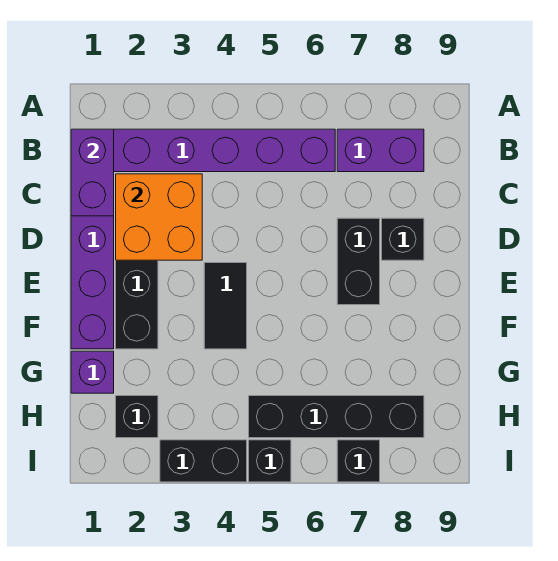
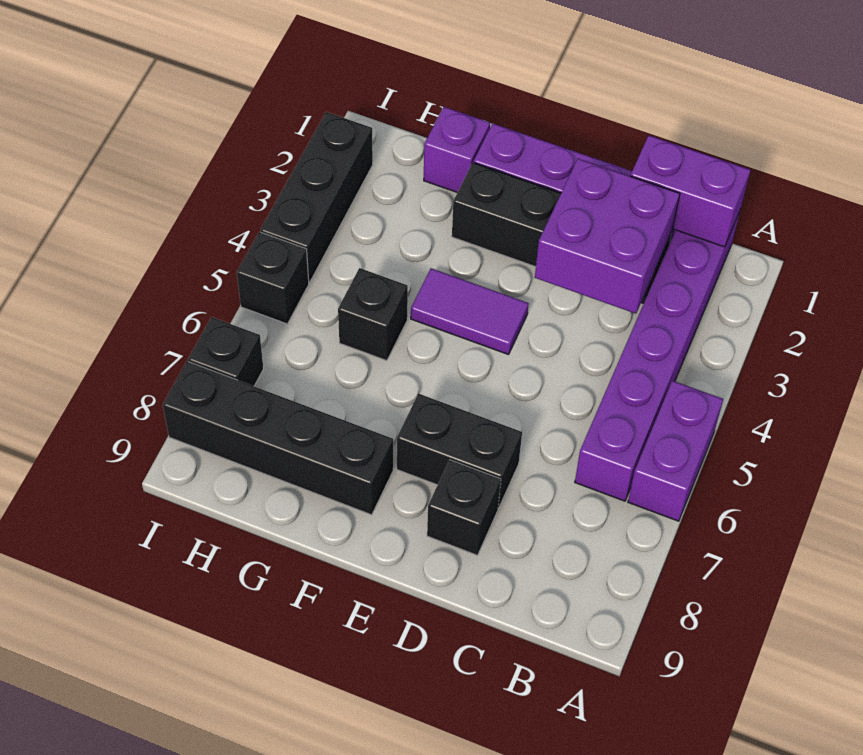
purple brick B7:B8 level 1 -> purple brick A5:A6 level 1
orange brick C2:D3 level 2 -> purple brick C2:D3 level 2
black tile E4:F4 level 1 -> purple tile E4:F4 level 1
black brick H2 level 1 -> black brick G5 level 1
black brick H5:H8 level 1 -> black brick F8:I8 level 1
black brick I3:I4 level 1 -> black brick I2:I4 level 1

